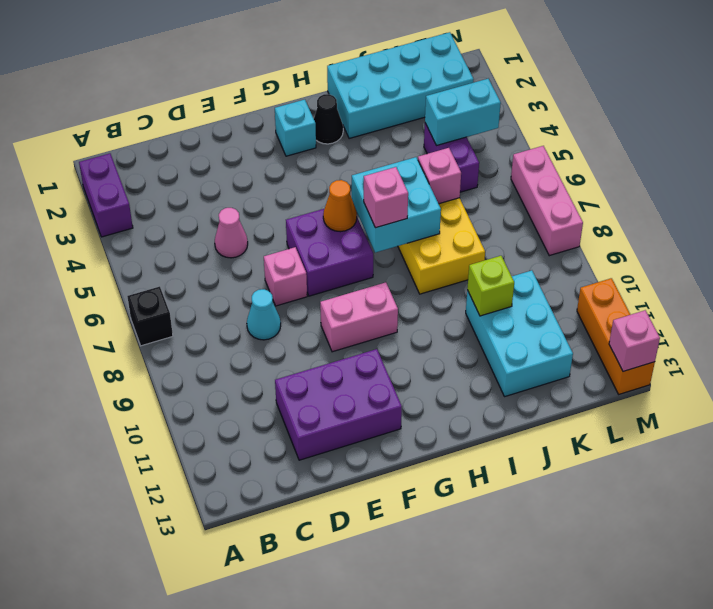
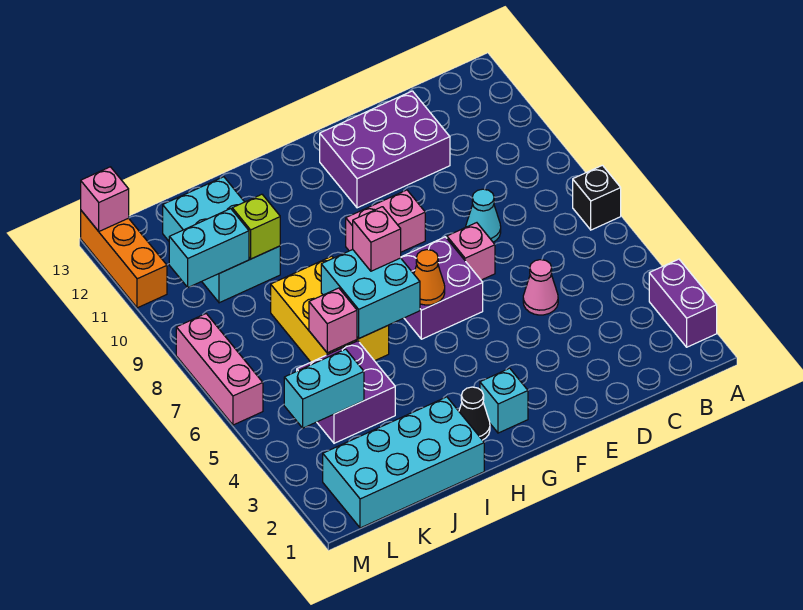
purple brick K4:K5 level 1 -> purple brick J4:K5 level 1
none -> cyan brick K10:L10 level 2

